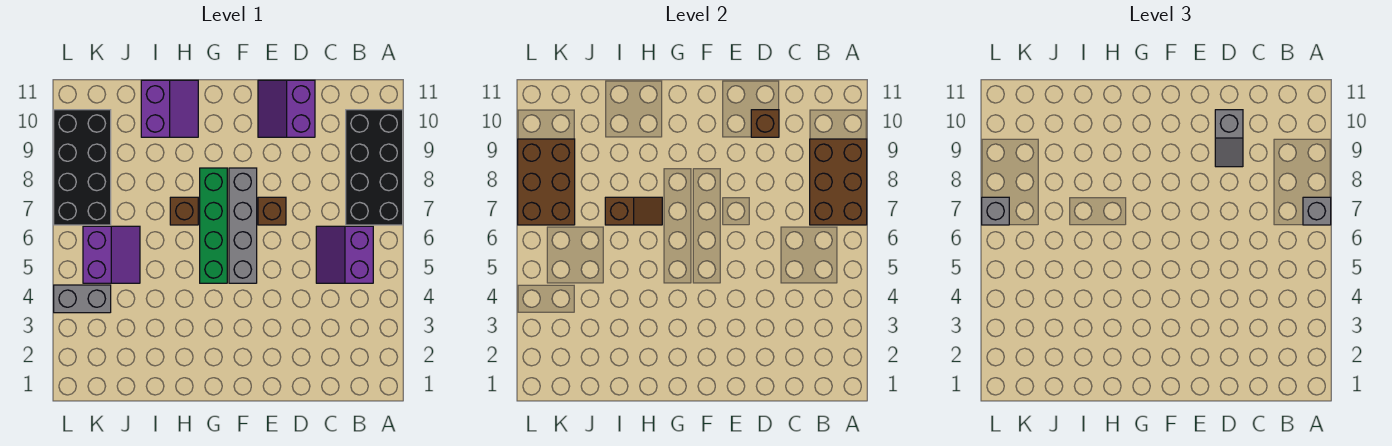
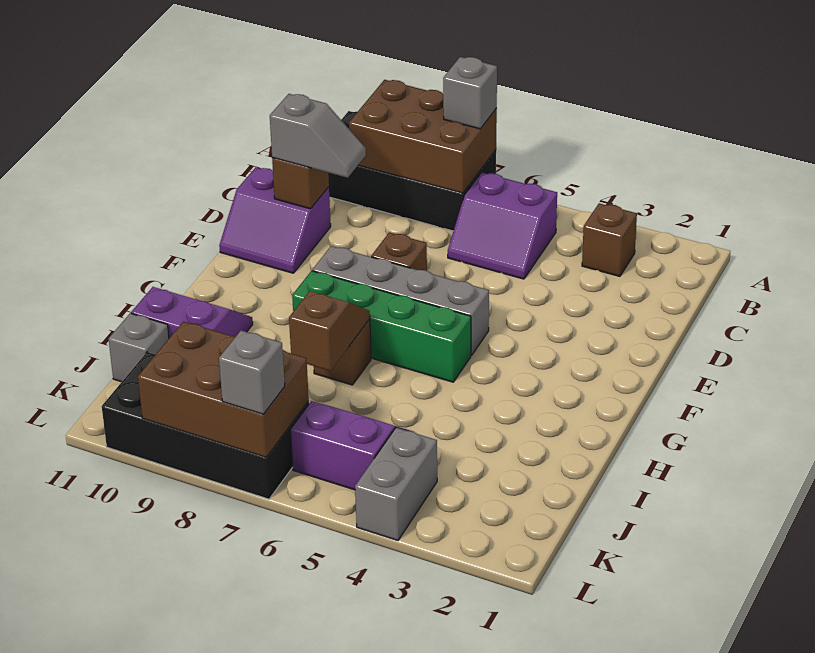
none -> brown brick B3 level 1
none -> grey brick J11 level 1

